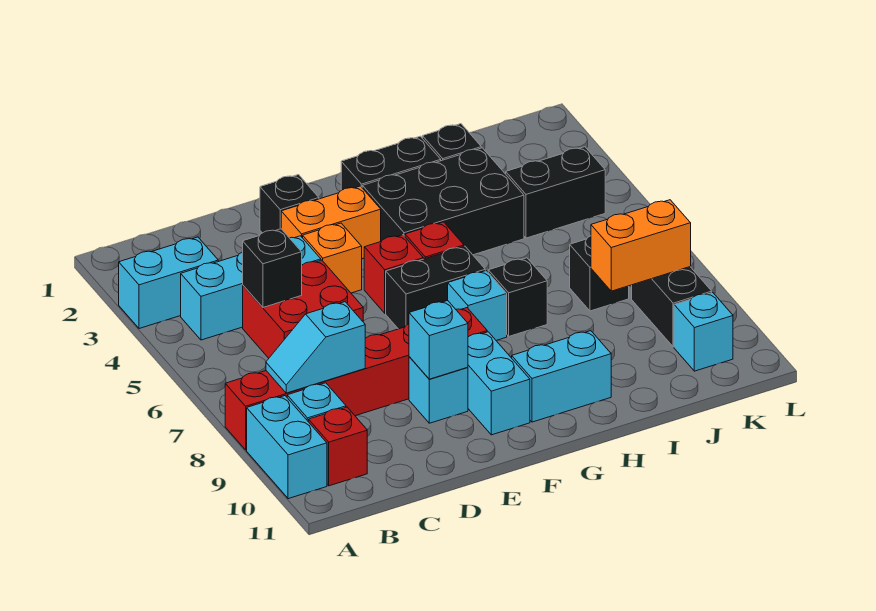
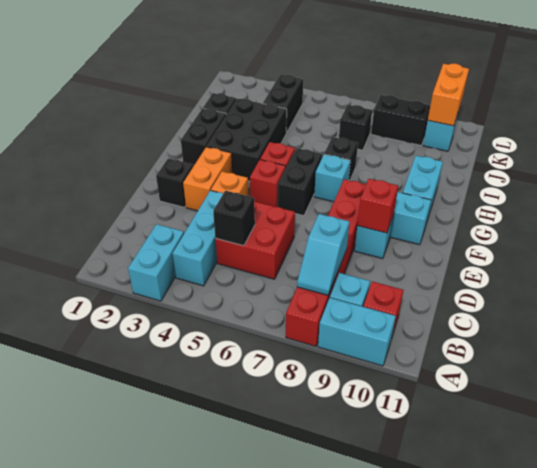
cyan brick E9 level 2 -> red brick E9 level 2
orange brick J8:K8 level 2 -> orange brick K10:L10 level 2

